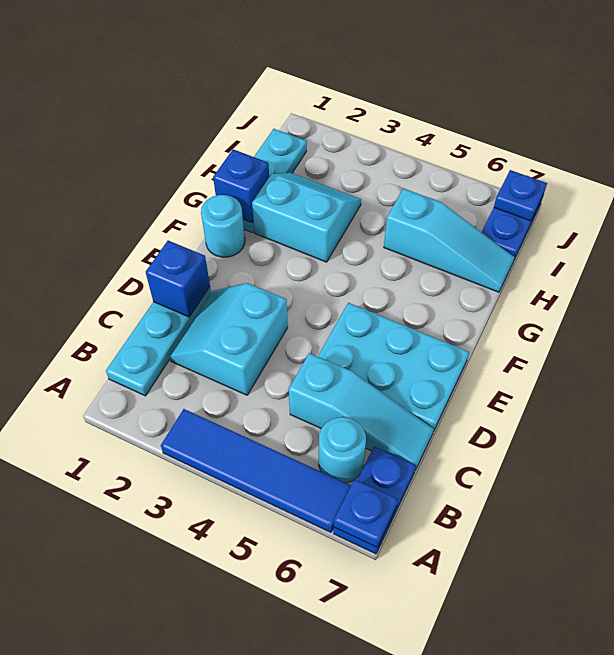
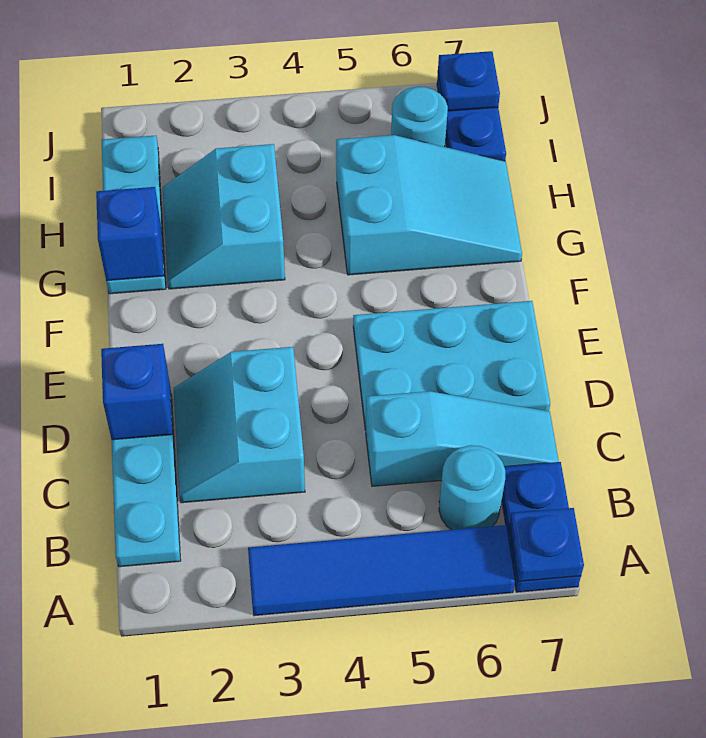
cyan round brick F1 level 1 -> cyan round brick I6 level 1
cyan slope G2:H3 level 1 top G -> cyan slope G2:H3 level 1 top 3
cyan slope H5:H7 level 1 top 5 -> cyan slope G5:H7 level 1 top 5

